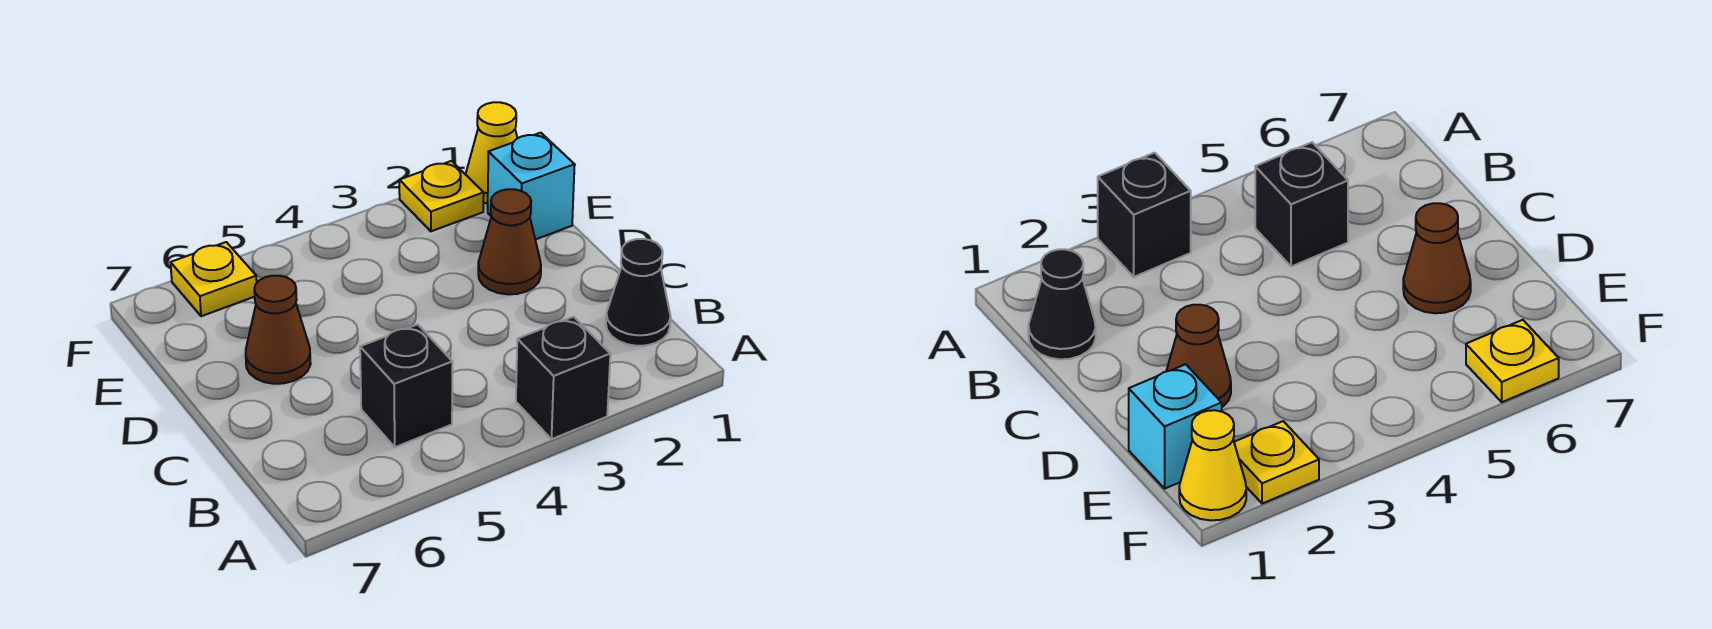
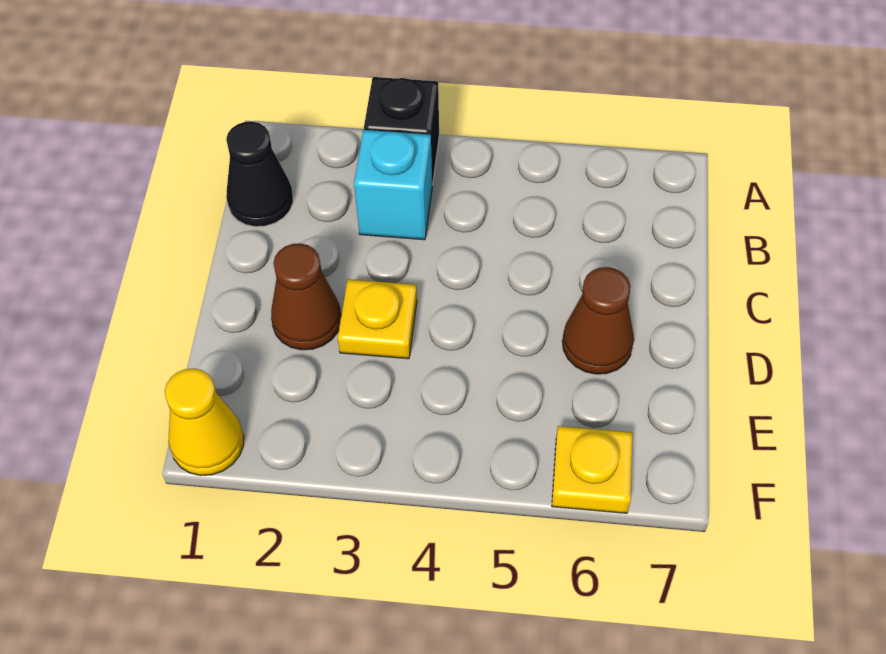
black brick B5 level 1 -> none
cyan brick E1 level 1 -> cyan brick B3 level 1
yellow plate F2 level 1 -> yellow plate D3 level 1

